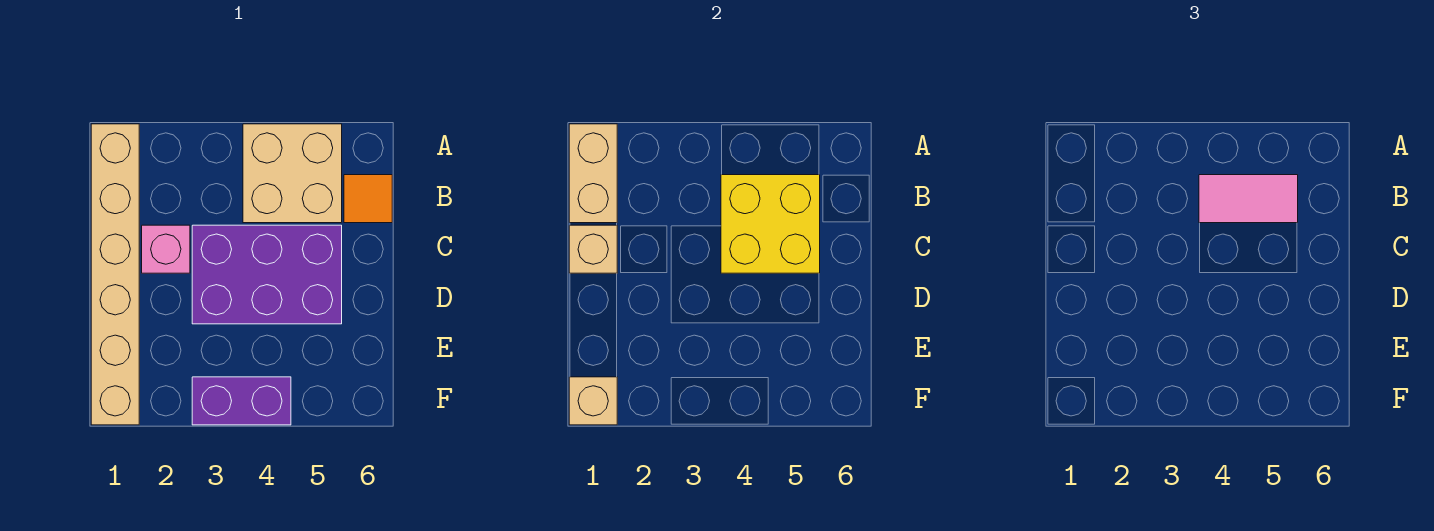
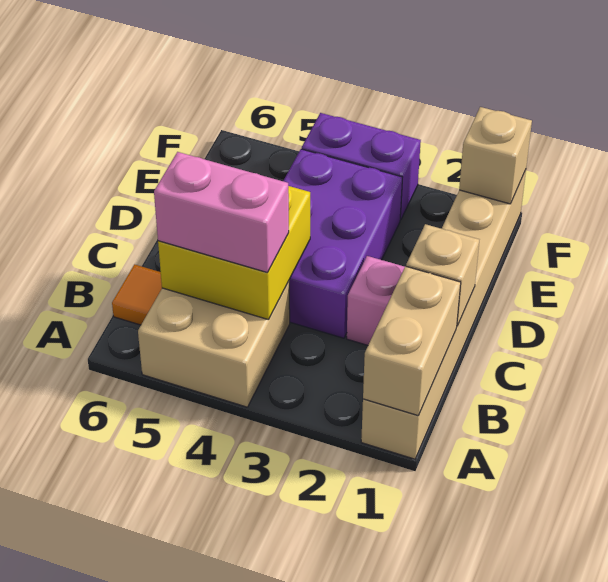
pink tile B4:B5 level 3 -> pink brick B4:B5 level 3
purple brick C3:D5 level 1 -> purple brick C3:E4 level 1

